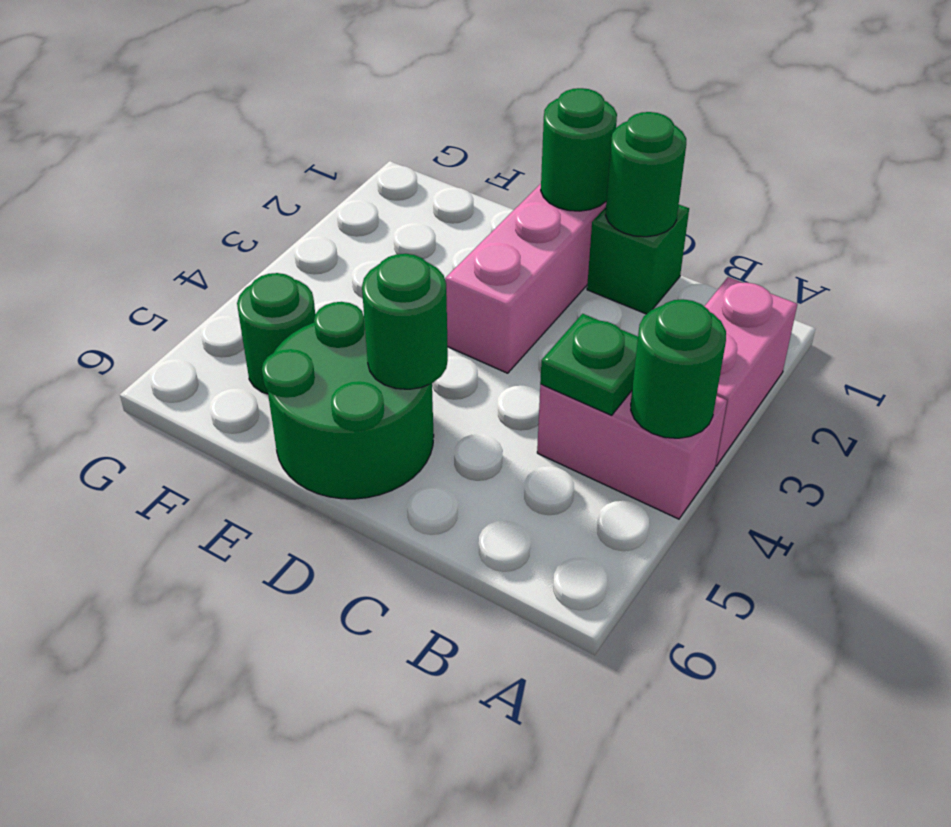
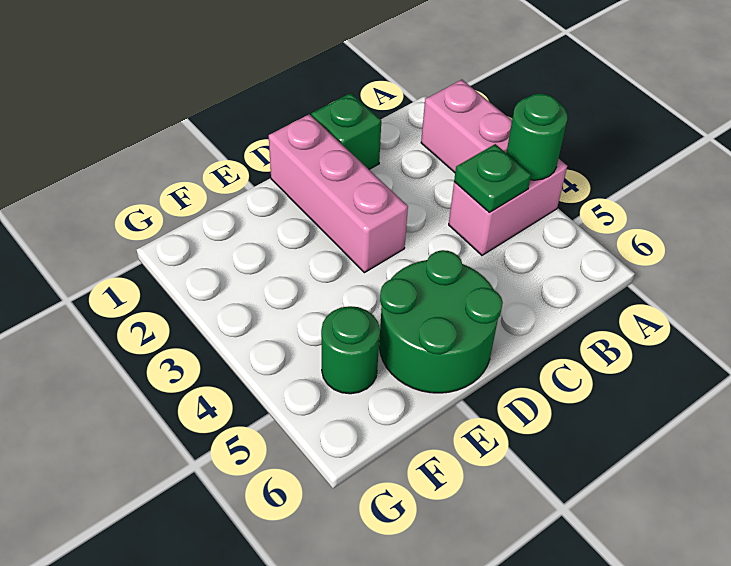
green round brick C1 level 2 -> none
green round brick D1 level 2 -> none
green round brick D5 level 2 -> none

